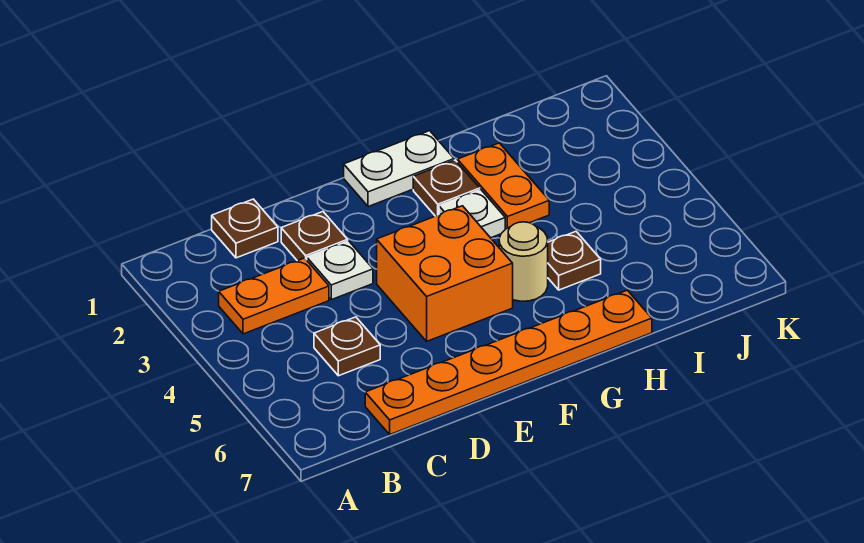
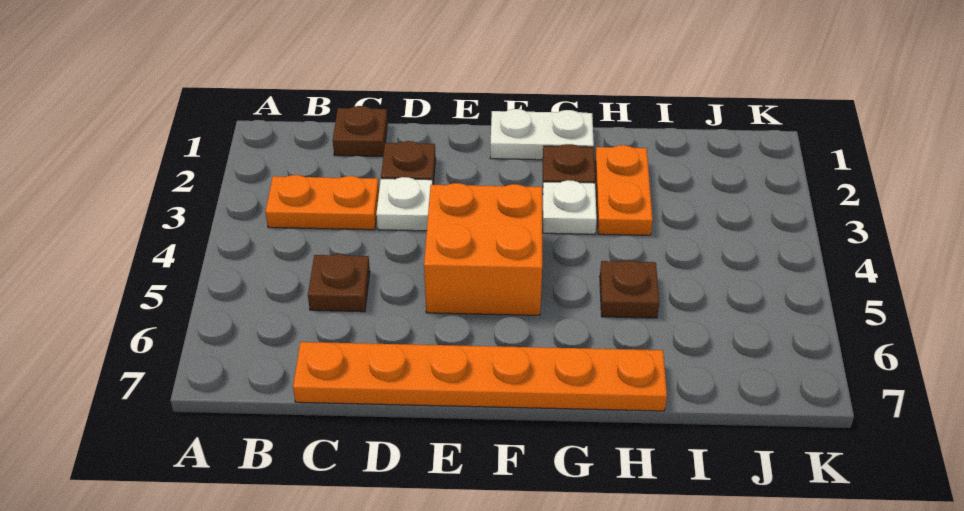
tan round brick G5 level 1 -> none

